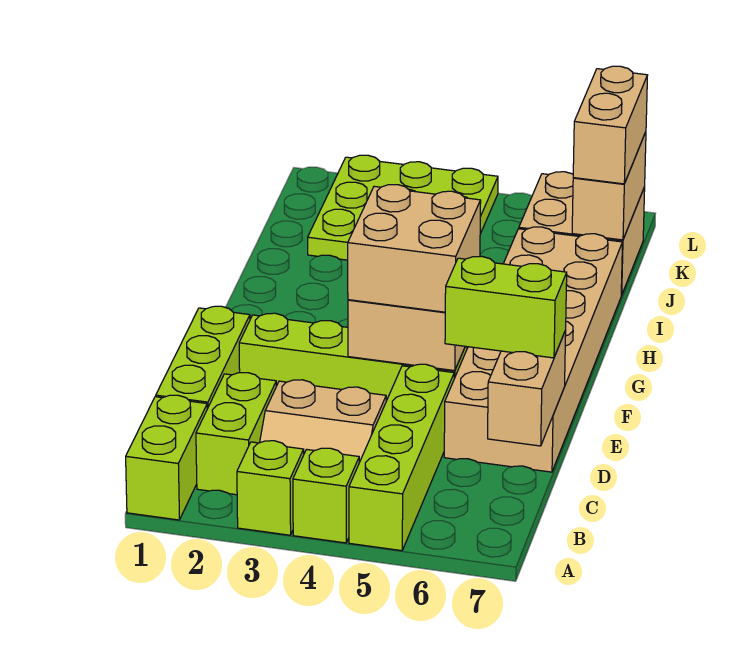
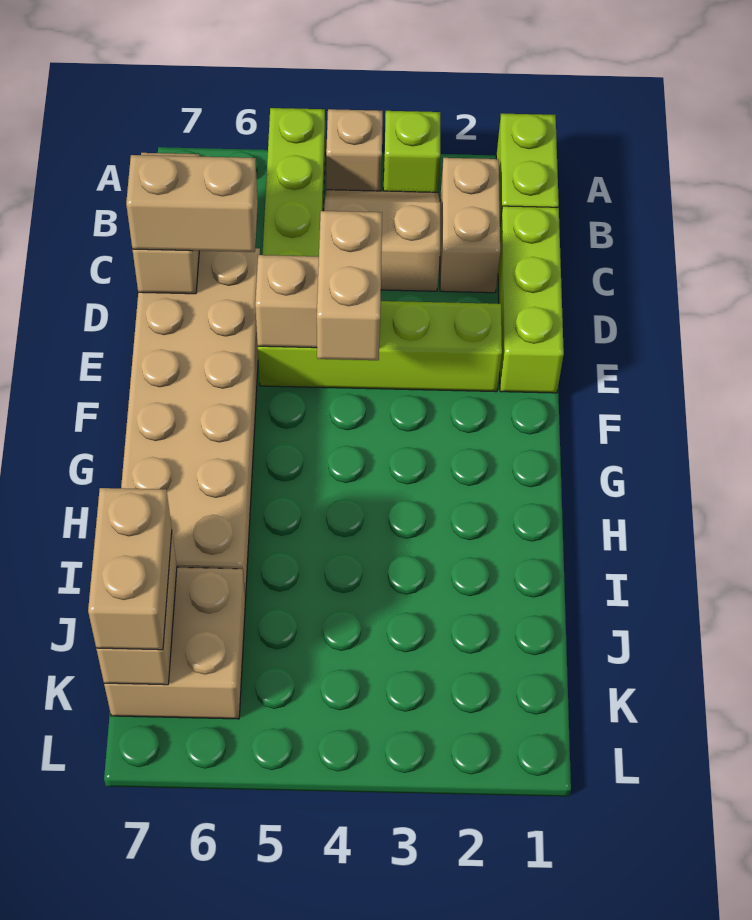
lime brick A4 level 1 -> tan brick A4 level 1
lime brick B2:C2 level 1 -> tan brick B2:C2 level 1
lime brick D6:D7 level 3 -> tan brick D6:D7 level 3
tan brick E4:F5 level 3 -> tan brick E4:F4 level 3
lime plate J2:L4 level 1 -> none

